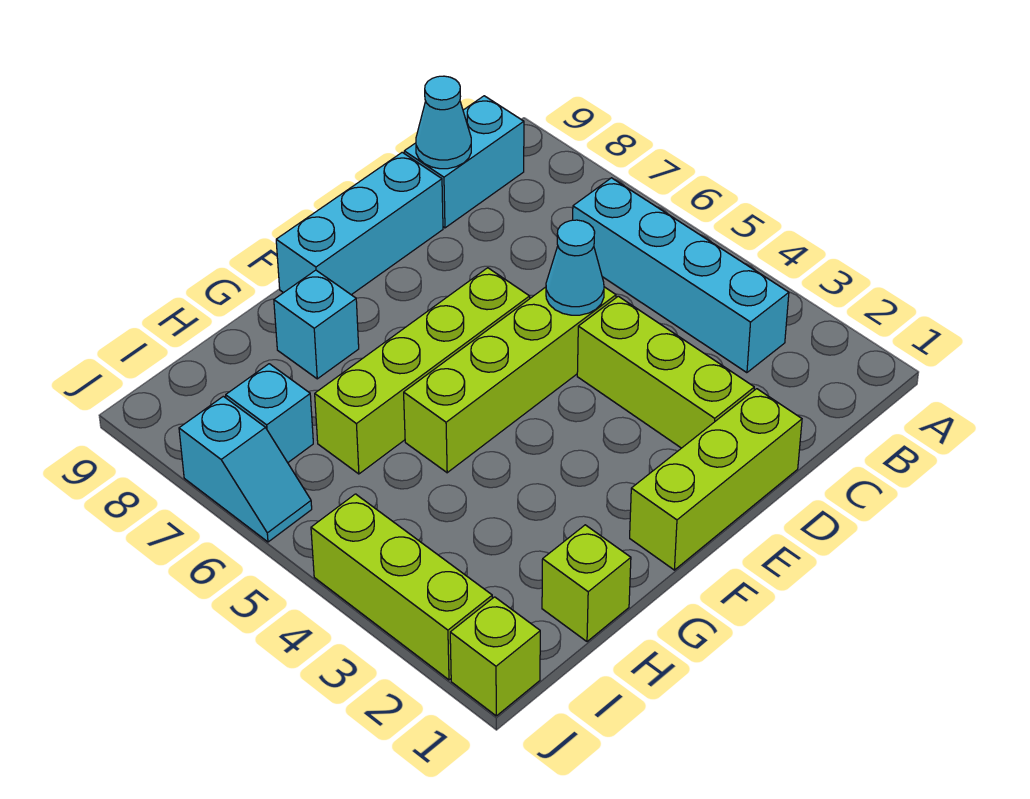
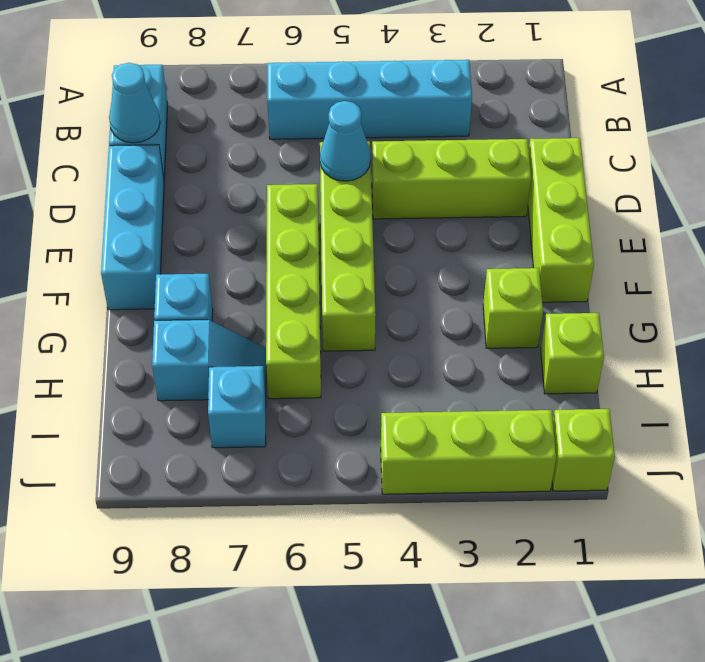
none -> lime brick G2 level 1
cyan slope J6:J7 level 1 top 7 -> cyan slope H7:H8 level 1 top 8

